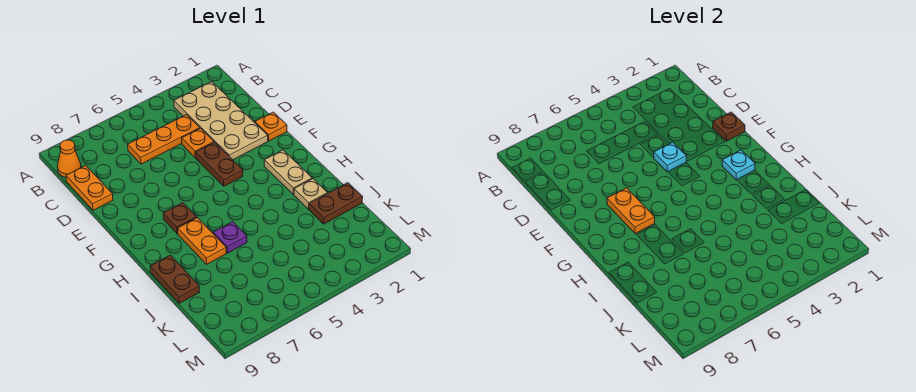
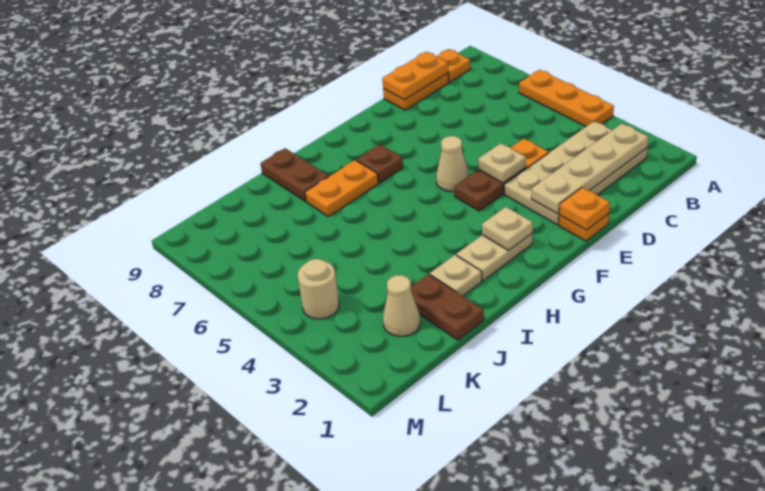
none -> tan plate B2:E2 level 2
orange cone B9 level 1 -> orange plate B9 level 1
orange plate C4:C6 level 1 -> orange plate A4:A6 level 1
brown plate E1 level 2 -> orange plate E1 level 2
cyan plate E4 level 2 -> tan plate E4 level 2
none -> tan cone F5 level 1
orange plate F7:G7 level 2 -> orange plate C9:D9 level 2
cyan plate G2 level 2 -> tan plate G2 level 2
purple plate I6 level 1 -> none
brown plate I9:J9 level 1 -> brown plate I8:I9 level 1
none -> tan cone K2 level 1
none -> tan round brick L4 level 1

